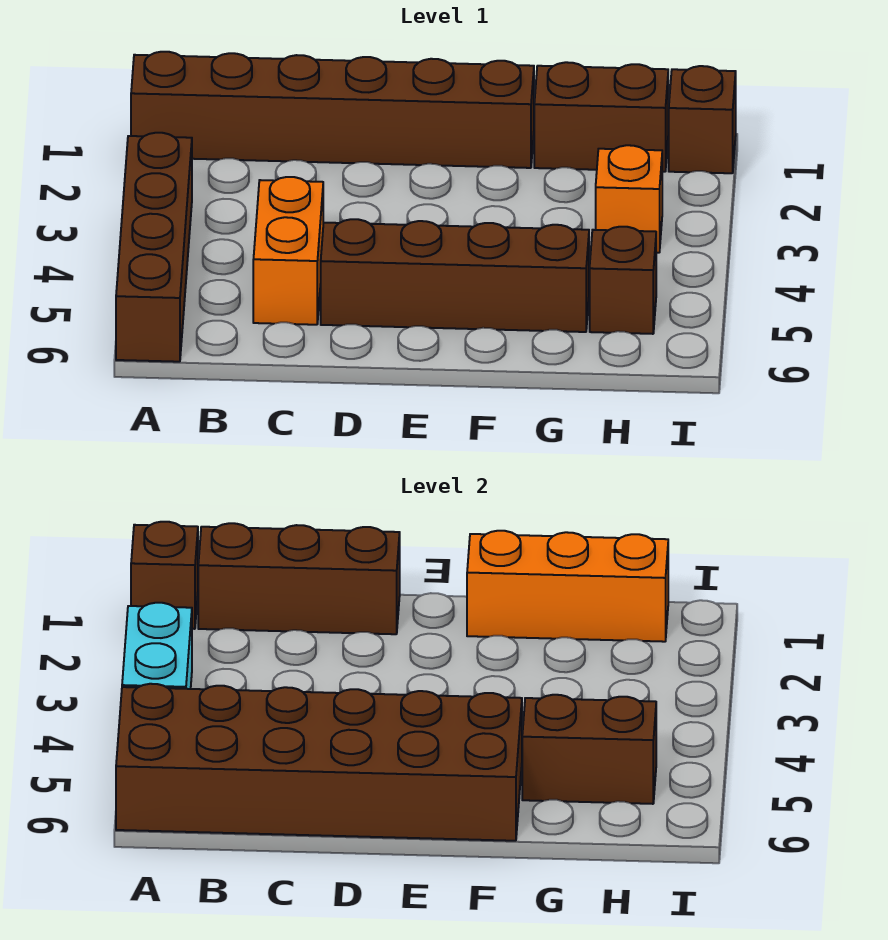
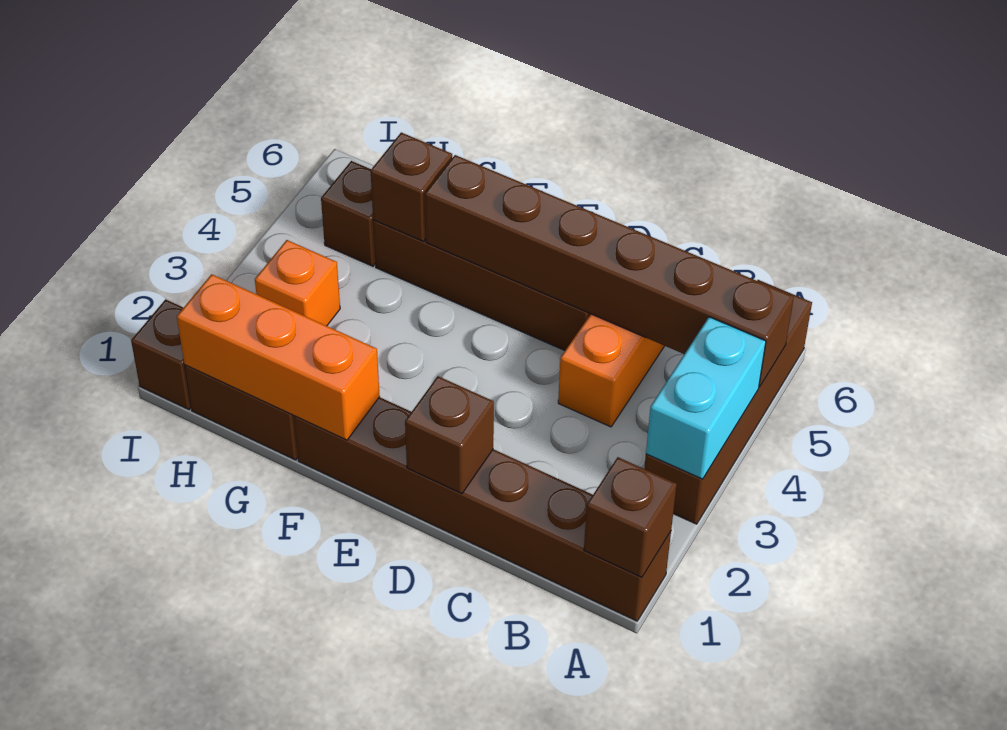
brown brick A5:F6 level 2 -> brown brick A5:F5 level 2
brown brick B1:D1 level 2 -> brown brick D1 level 2
brown brick G5:H5 level 2 -> brown brick G5 level 2

